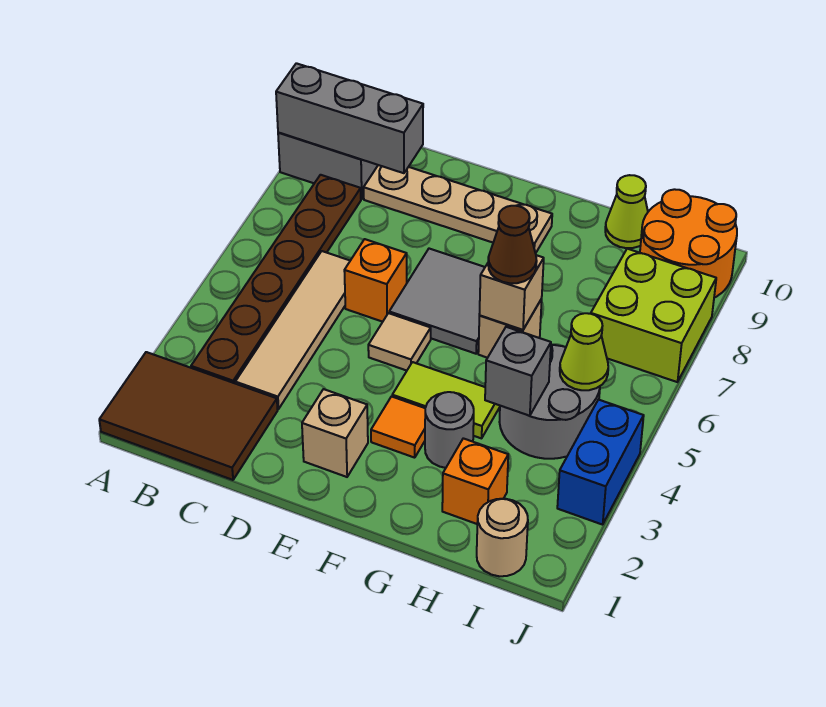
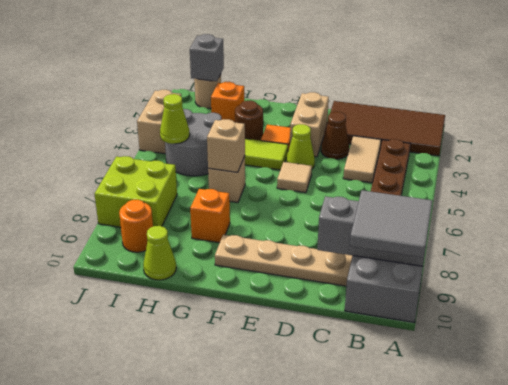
brown tile A1:C2 level 1 -> brown tile A1:D2 level 1
tan tile C3:C6 level 1 -> tan tile C3:C4 level 1
orange brick D6 level 1 -> orange brick G8 level 1
tan brick E2 level 1 -> tan brick E2:E3 level 1
none -> lime cone E4 level 1
grey tile E6:F7 level 1 -> grey tile A9:B10 level 3
grey round brick G3 level 1 -> brown round brick G3 level 1
brown cone G6 level 3 -> brown cone D3 level 1
grey brick H4 level 2 -> grey brick I1 level 2
orange round brick I9:J10 level 1 -> orange round brick I9 level 1
blue brick J3:J4 level 1 -> tan brick J3:J4 level 1

